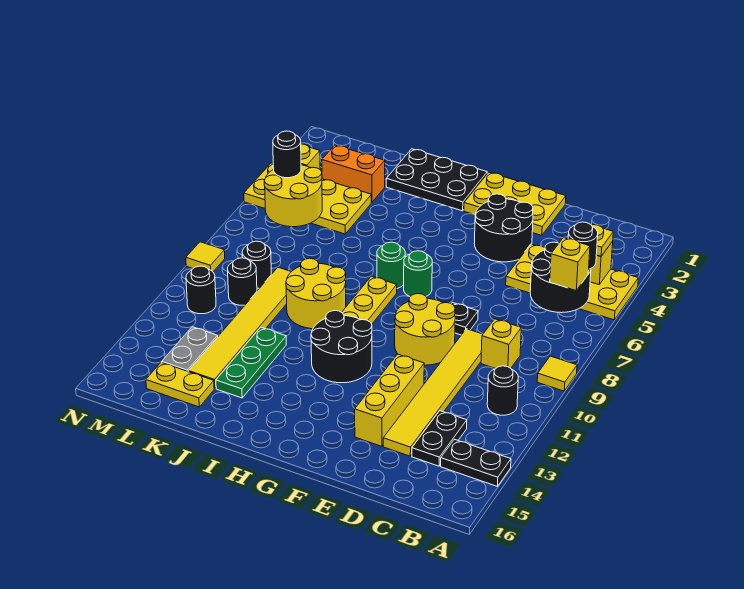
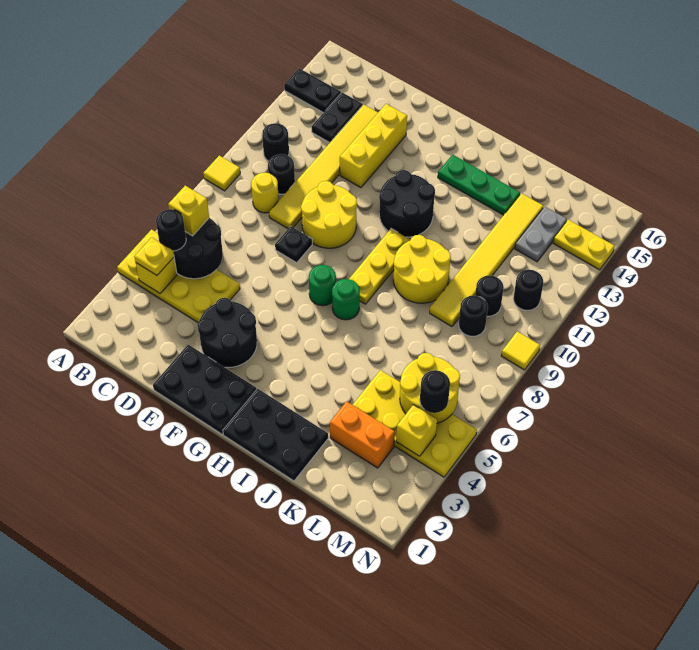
yellow brick C9 level 1 -> yellow round brick C9 level 1
none -> black round brick C10 level 1
yellow plate E1:G2 level 1 -> black plate E1:G2 level 1
green plate J12:J14 level 1 -> green plate H14:J14 level 1
yellow plate K15:L15 level 1 -> yellow plate M14:N14 level 1

